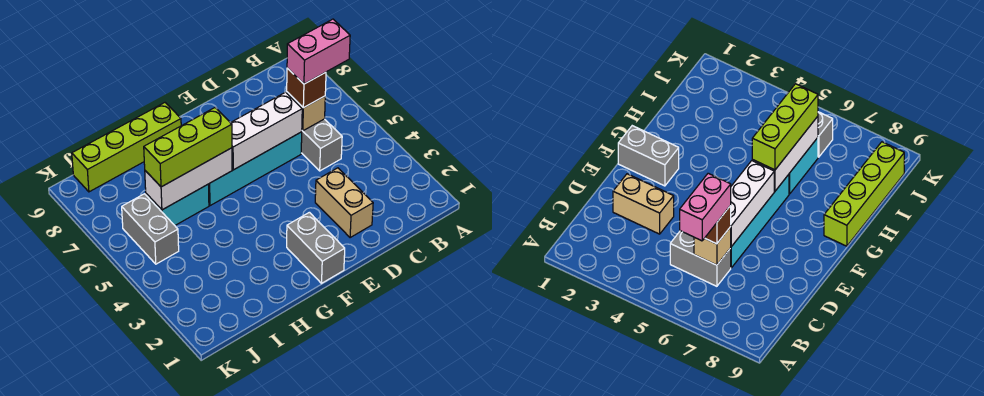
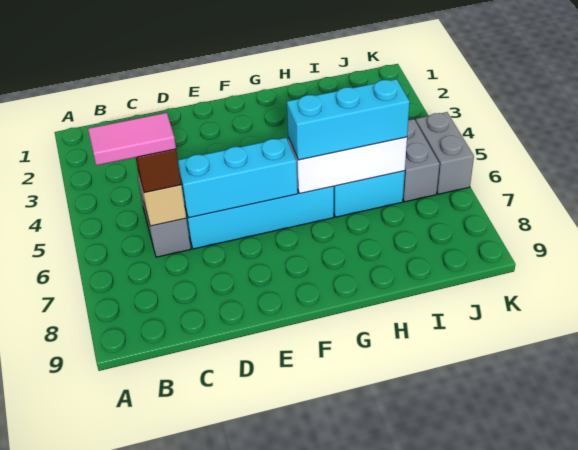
pink brick B6:C6 level 4 -> pink tile B6:C6 level 4
tan brick D2:D3 level 1 -> none
white brick D6:F6 level 2 -> cyan brick D6:F6 level 2
grey brick F1:F2 level 1 -> grey brick K5:K6 level 1
lime brick G6:I6 level 3 -> cyan brick G6:I6 level 3
lime brick G9:J9 level 1 -> none

